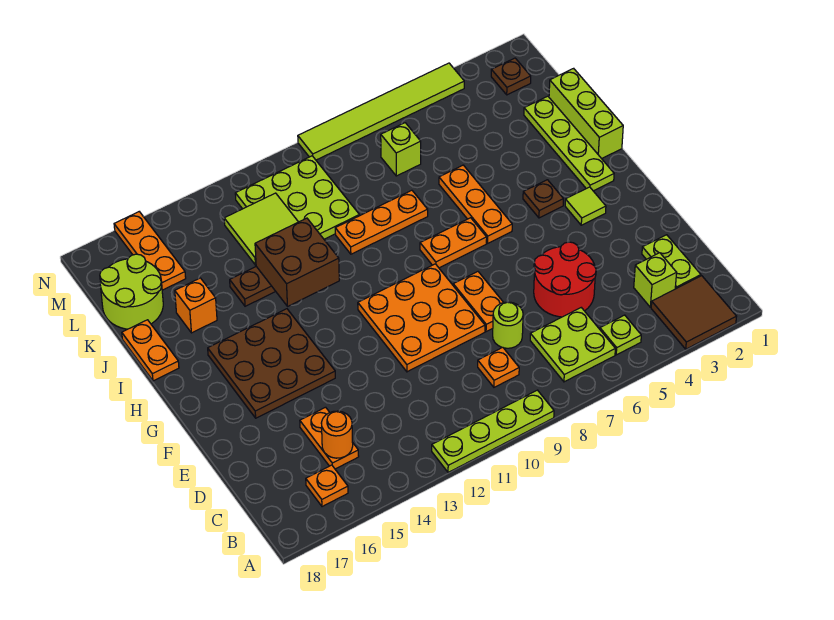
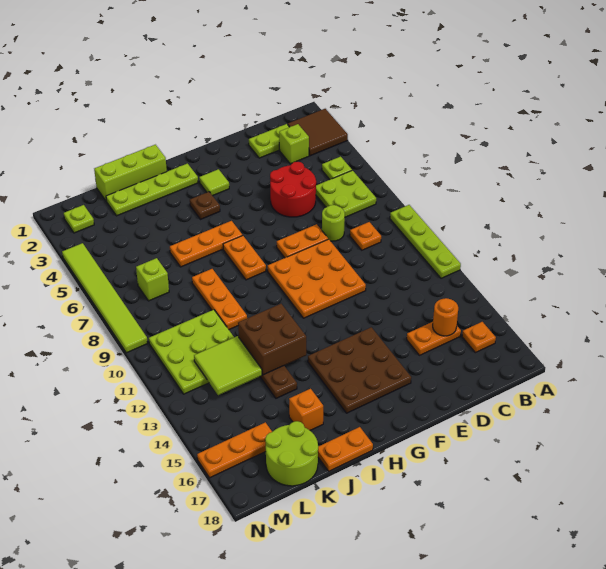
brown plate M2 level 1 -> lime plate M2 level 1

